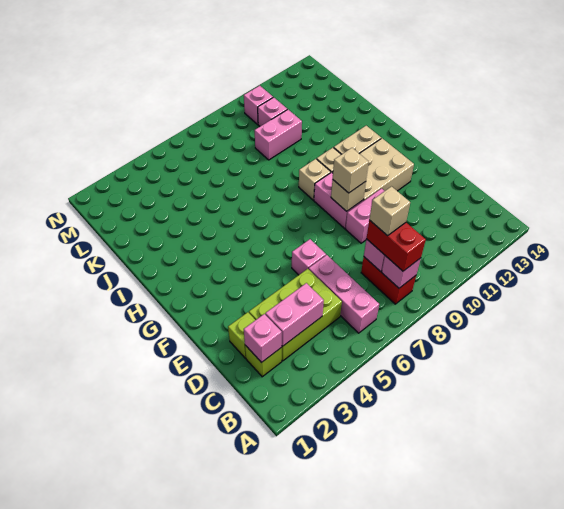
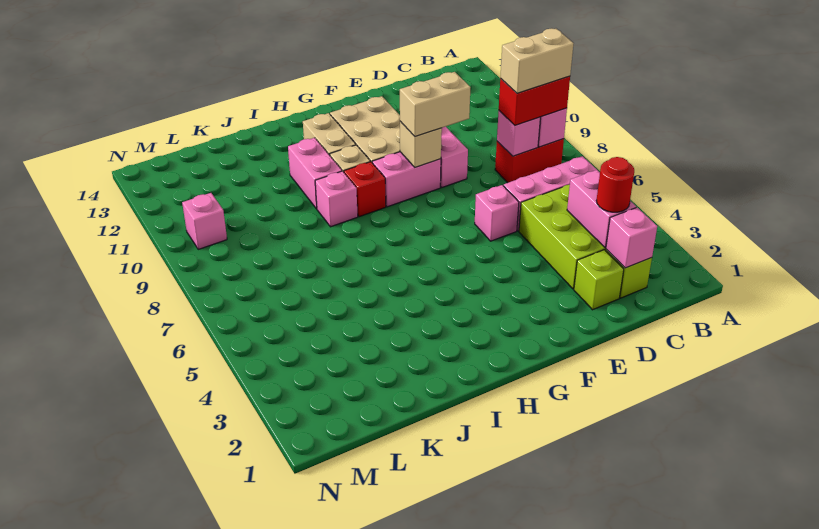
none -> red round brick C3 level 3
tan brick C8 level 4 -> tan brick B8:C8 level 4
tan brick F9 level 3 -> tan brick E9:F9 level 3
tan brick H9 level 1 -> red brick H9 level 1
pink brick K9:K10 level 1 -> pink brick I10:I11 level 1
pink brick L10 level 1 -> pink brick I9 level 1

